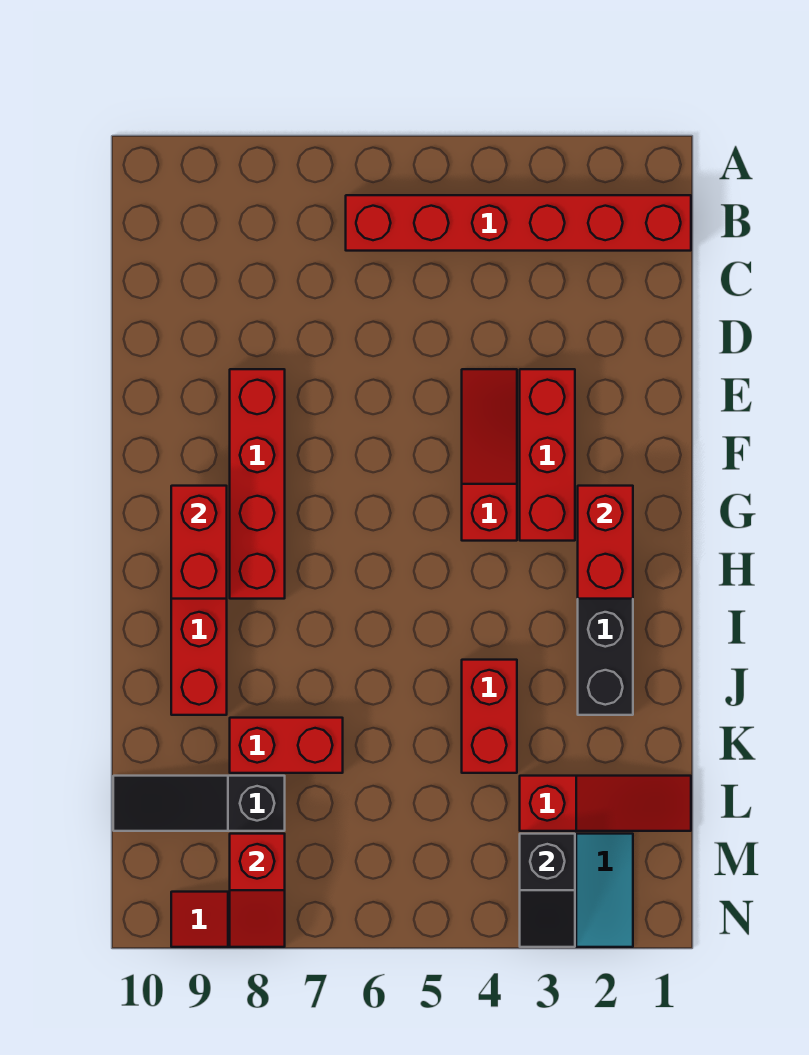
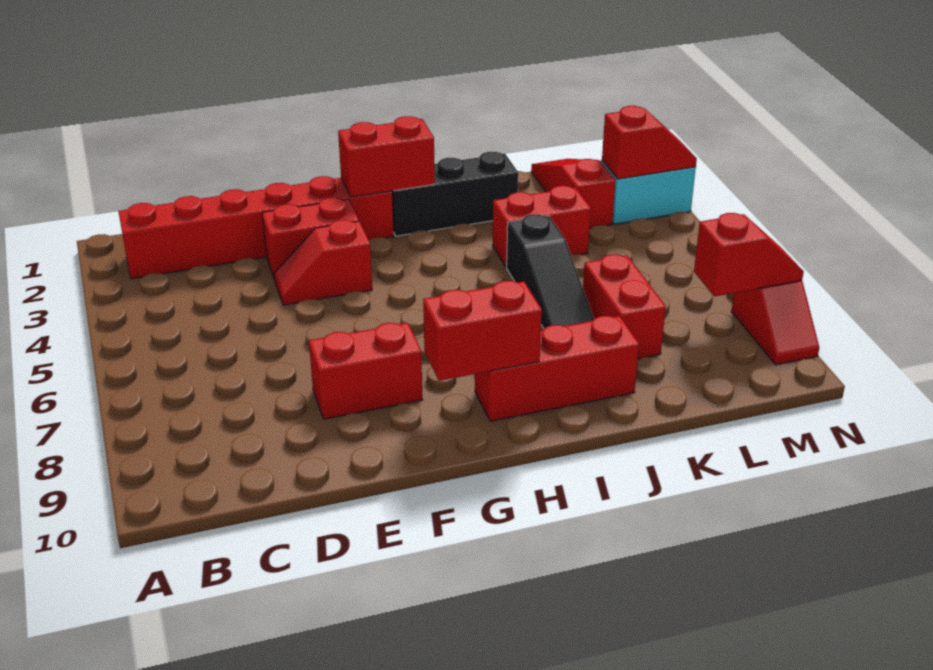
red brick B1:B6 level 1 -> red brick B2:G2 level 1
red brick E3:G3 level 1 -> red brick E3:F3 level 1
red slope E4:G4 level 1 top G -> red slope E4:F4 level 1 top F
red brick E8:H8 level 1 -> red brick E8:F8 level 1
black slope L8:L10 level 1 top 8 -> black slope J5:J7 level 1 top 5
black slope M3:N3 level 2 top M -> red slope M3:N3 level 2 top M

